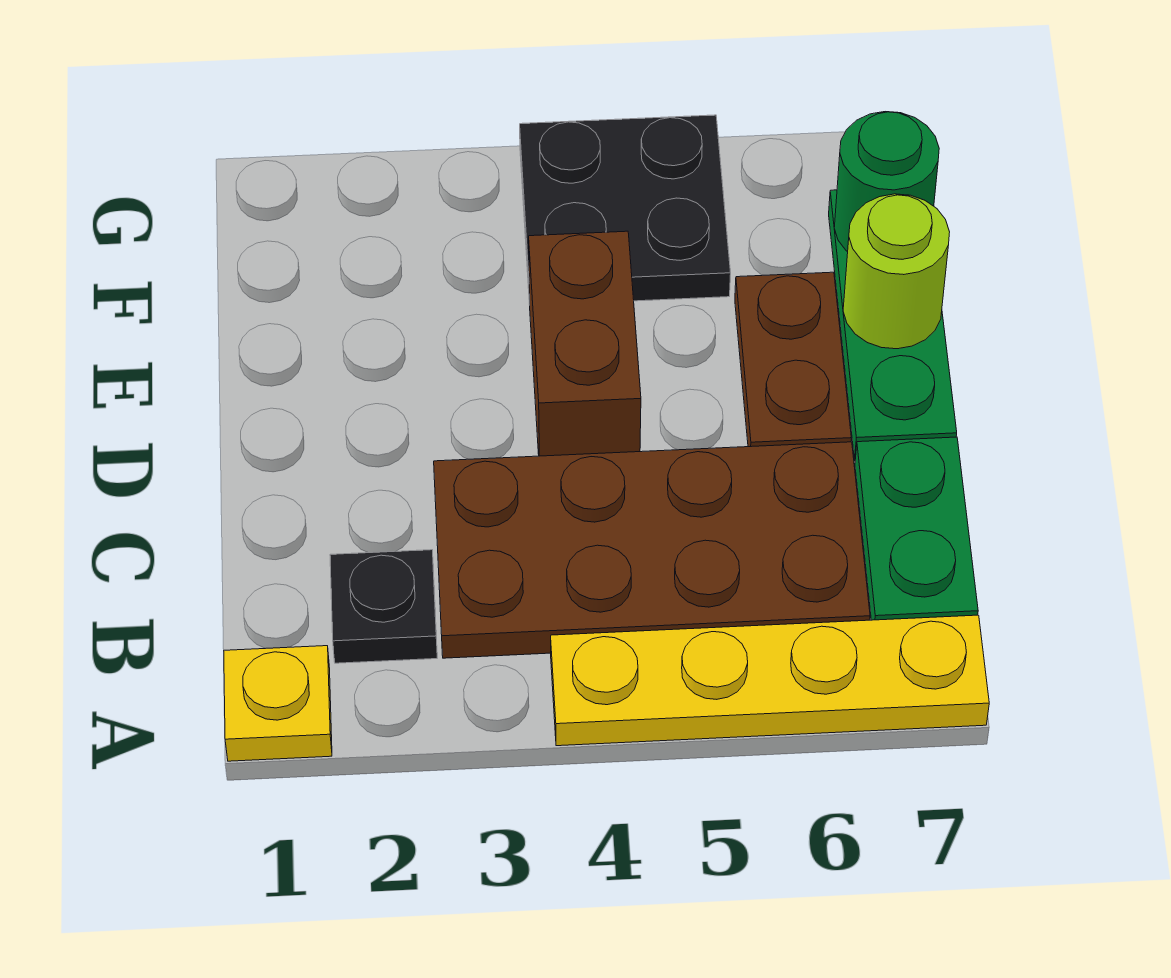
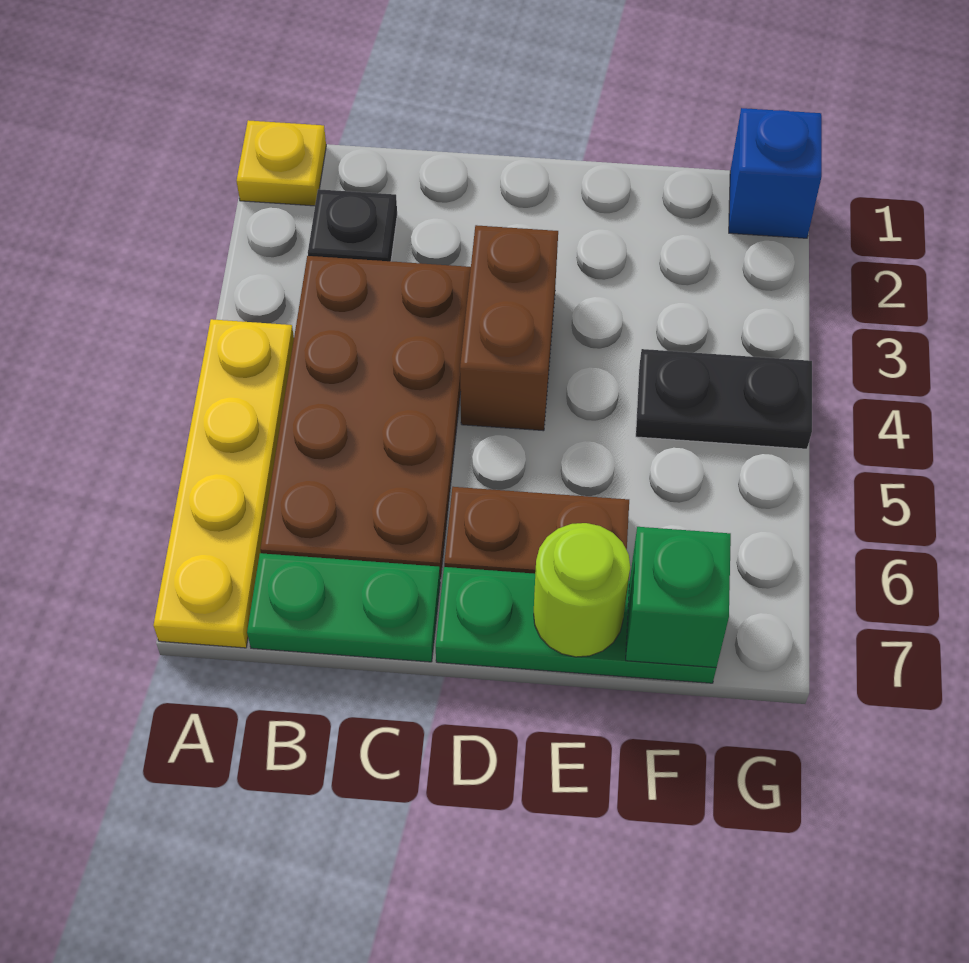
brown brick D4:E4 level 1 -> brown brick D3:D4 level 1
black plate F4:G5 level 1 -> black plate F4:G4 level 1
green round brick F7 level 2 -> green brick F7 level 2
none -> blue brick G1 level 1

